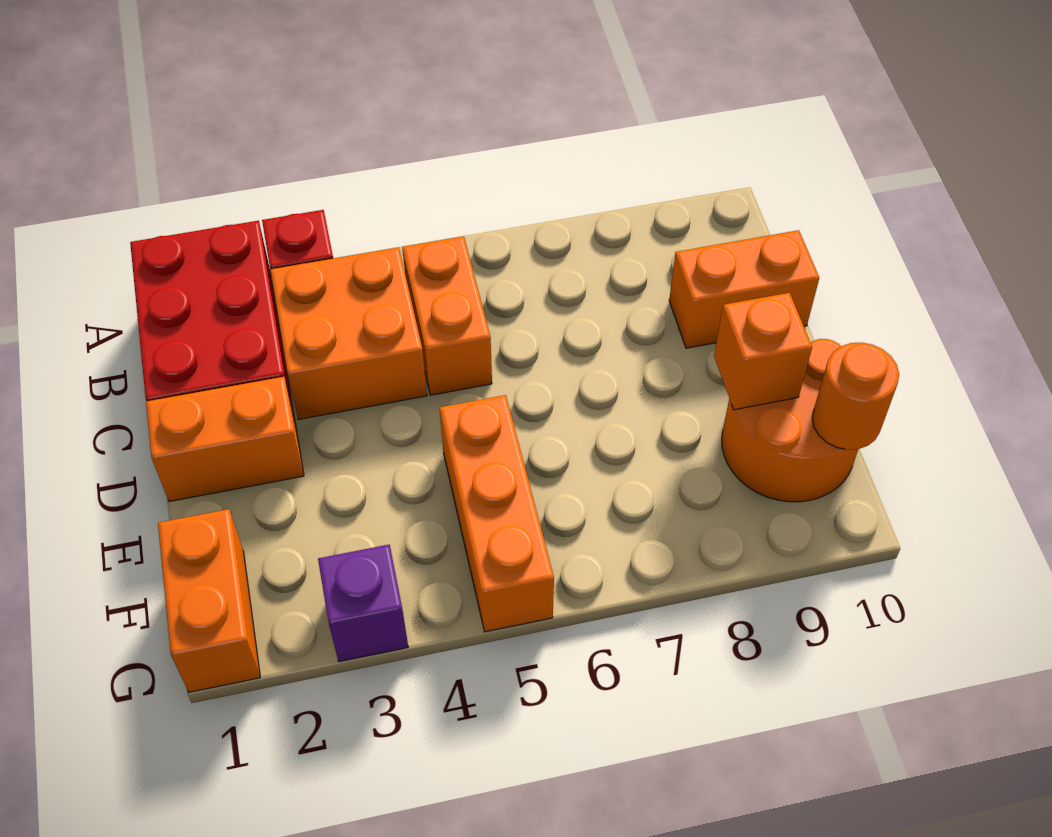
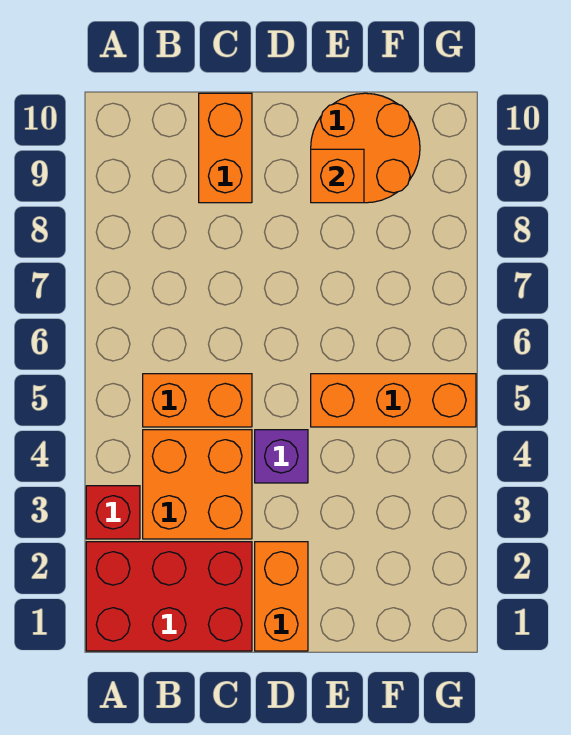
orange brick F1:G1 level 1 -> none
orange round brick F10 level 2 -> none
purple brick G3 level 1 -> purple brick D4 level 1

